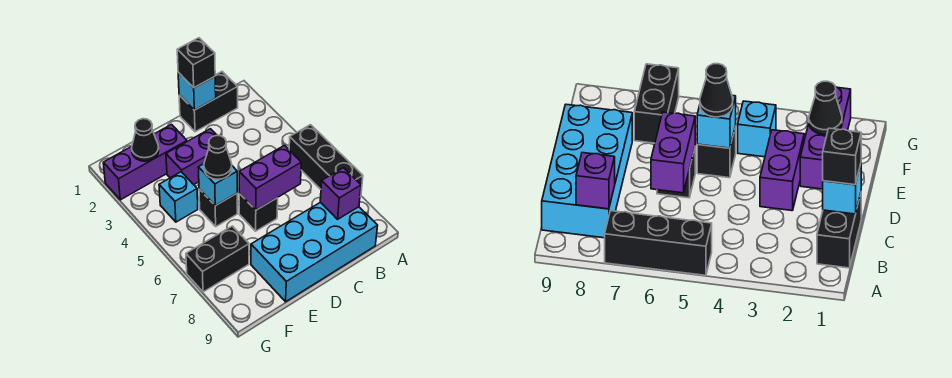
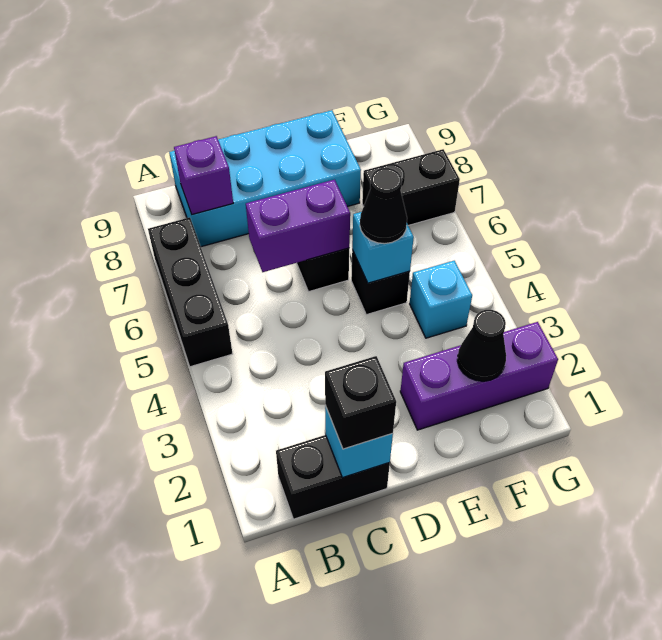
purple brick D3:E3 level 1 -> none

